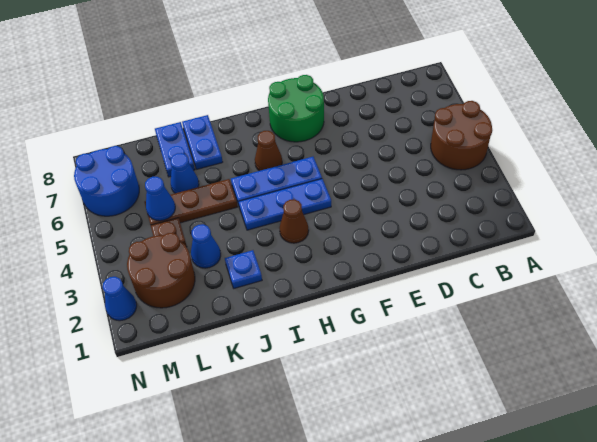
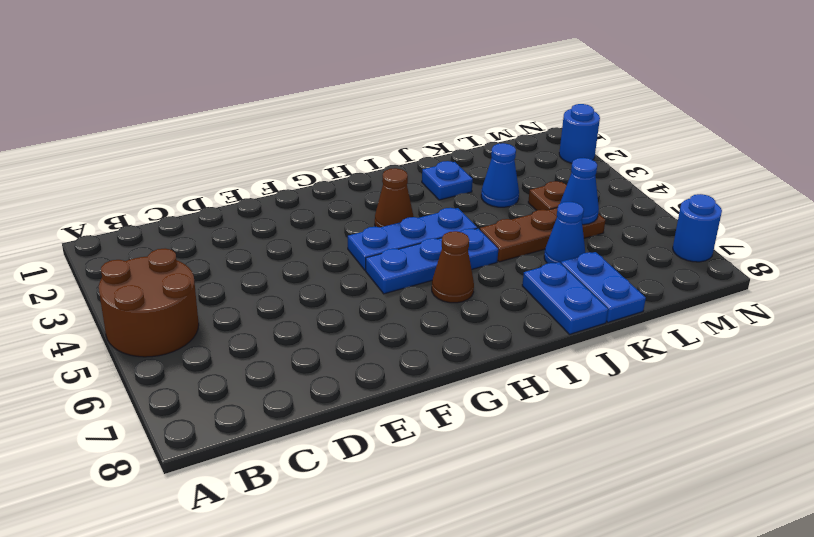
green round brick F7:G8 level 1 -> none
brown round brick L2:M3 level 1 -> none
blue round brick M6:N7 level 1 -> blue round brick N7 level 1
blue cone N2 level 1 -> blue round brick N2 level 1

